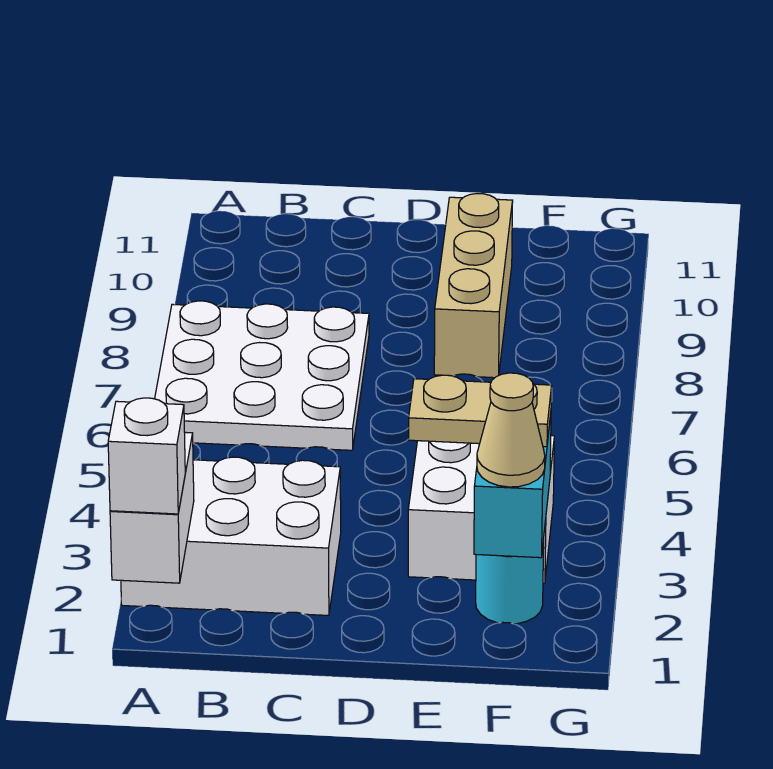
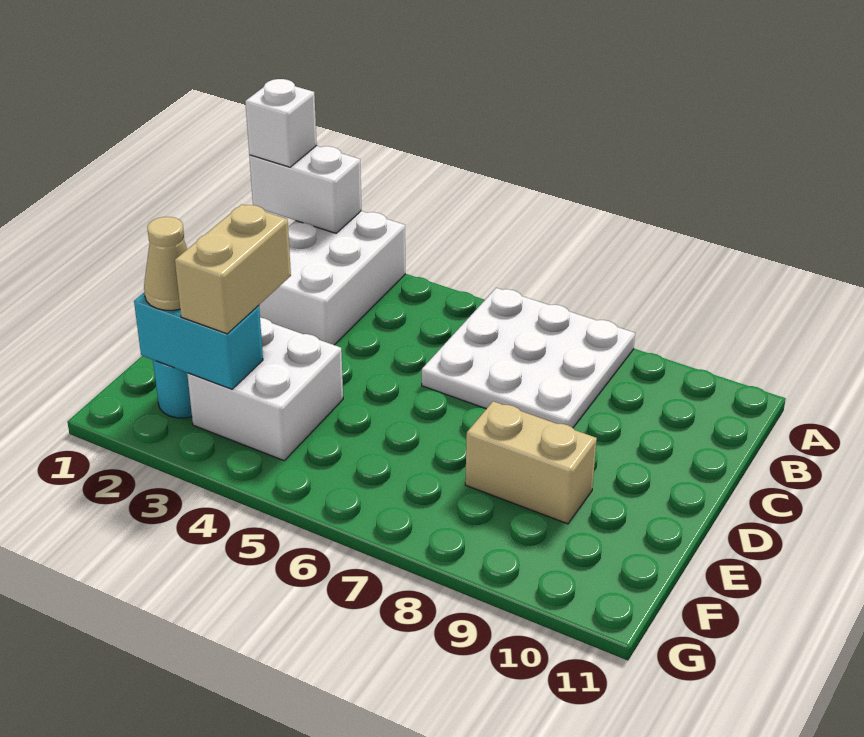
tan plate E3:F3 level 3 -> tan brick E3:F3 level 3
tan brick E8:E10 level 1 -> tan brick E8:E9 level 1

